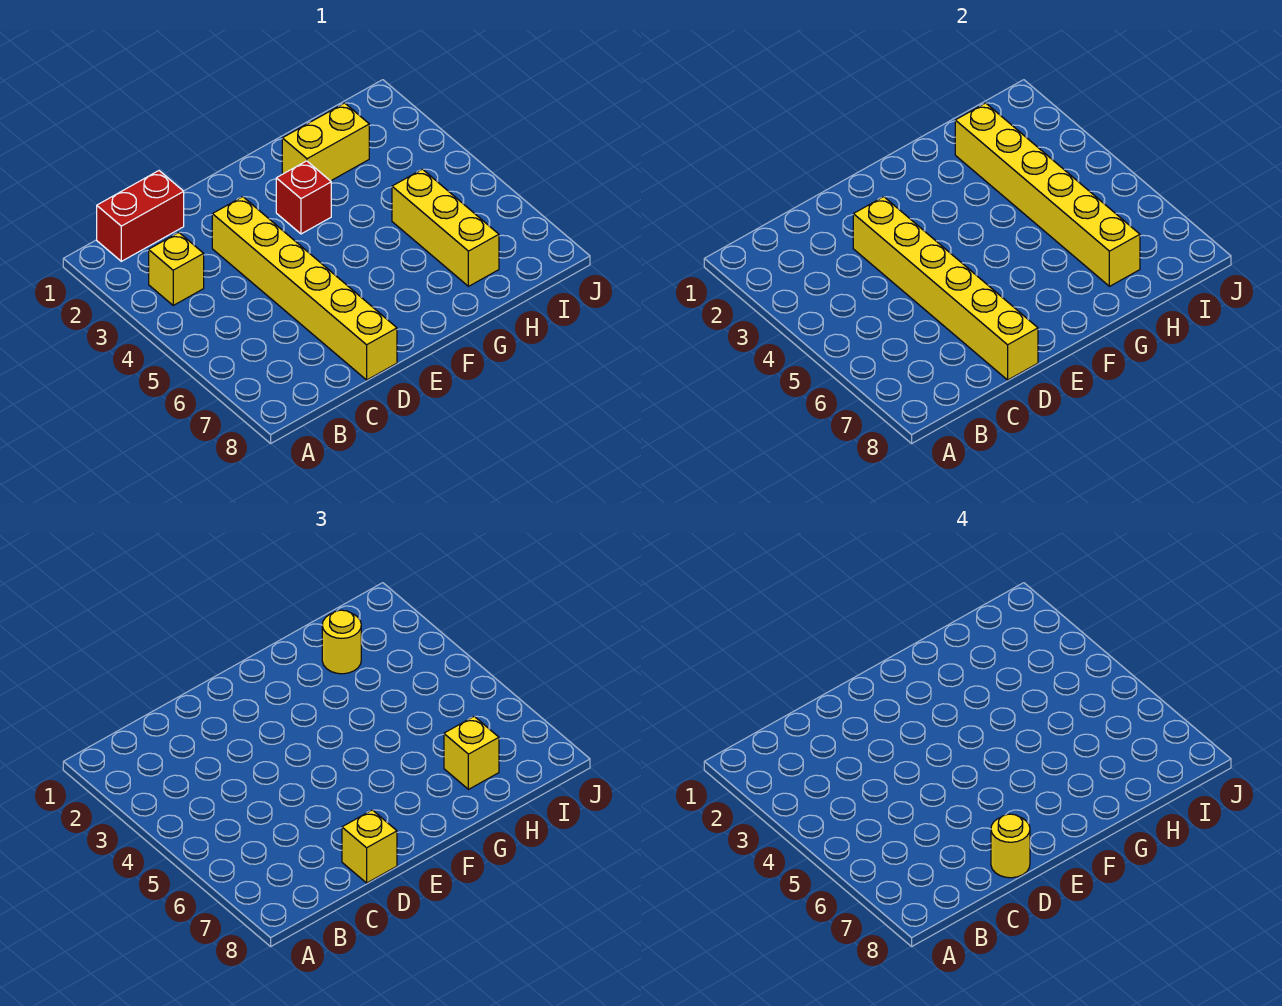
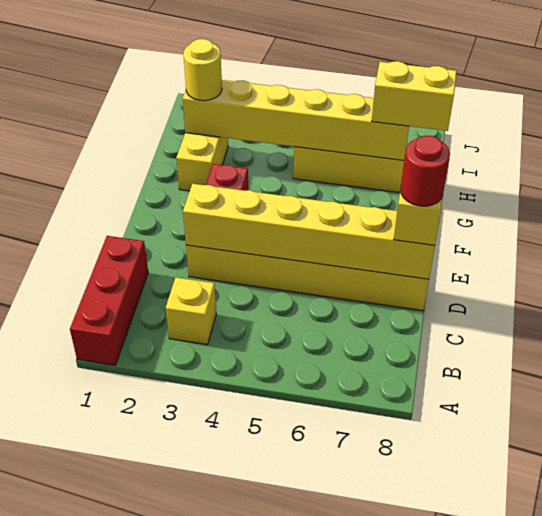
red brick B1:C1 level 1 -> red brick A1:C1 level 1
yellow round brick D8 level 4 -> red round brick D8 level 4
yellow brick H7 level 3 -> yellow brick H7:H8 level 3

